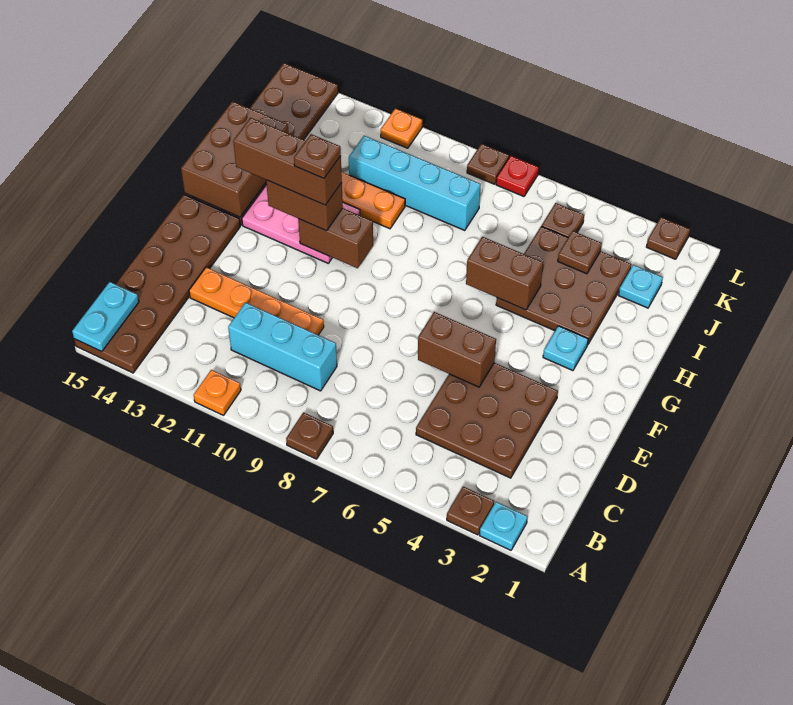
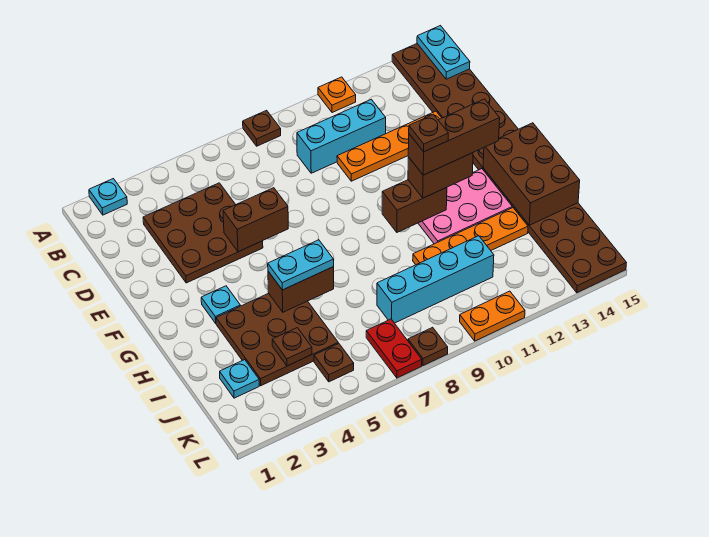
brown plate A3 level 1 -> none
none -> cyan plate H5:H6 level 3
brown plate L2 level 1 -> none
red plate L7 level 1 -> red plate K7:L7 level 1
orange plate L11 level 1 -> orange plate L10:L11 level 1

